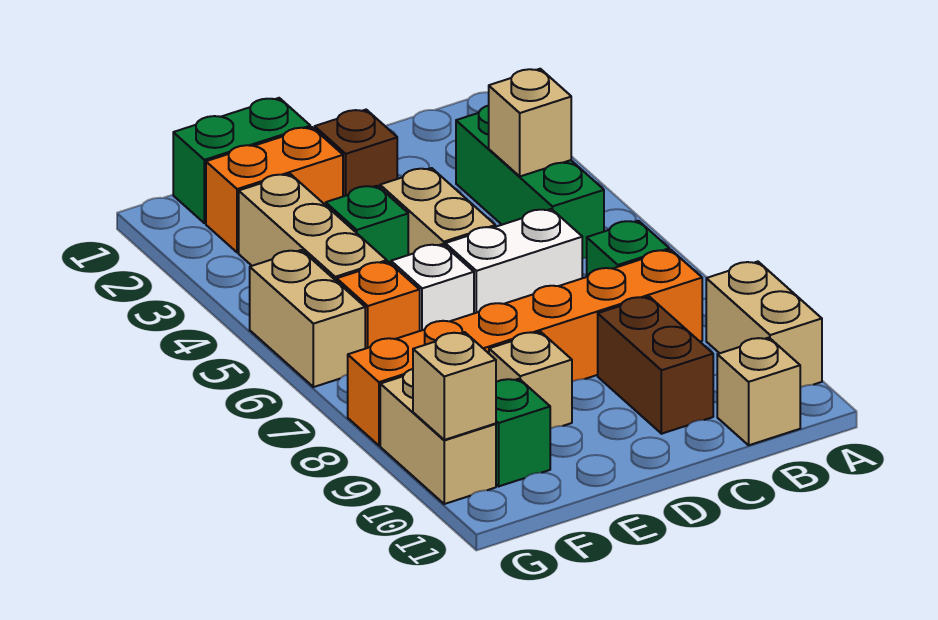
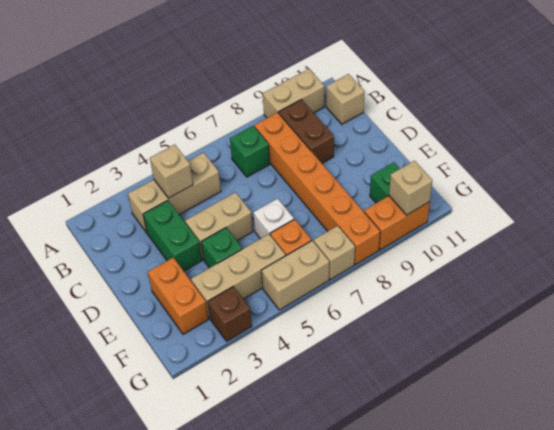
green brick B3:B5 level 1 -> tan brick B3:B5 level 1
white brick C6:D6 level 1 -> none
brown brick C9:C10 level 1 -> brown brick B9:C9 level 1
brown brick D2 level 1 -> brown brick G3 level 1
green brick E1:F1 level 1 -> green brick C3:D3 level 1
tan brick E9 level 1 -> tan brick G7 level 1
tan brick G9:G10 level 1 -> orange brick G9:G10 level 1

